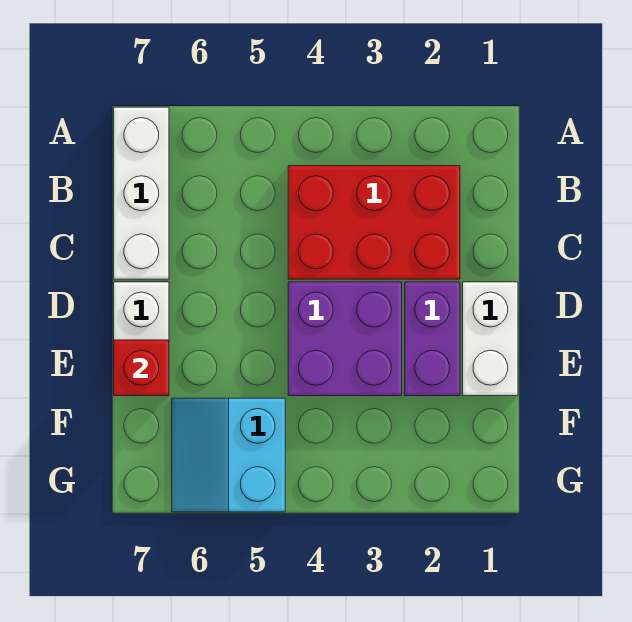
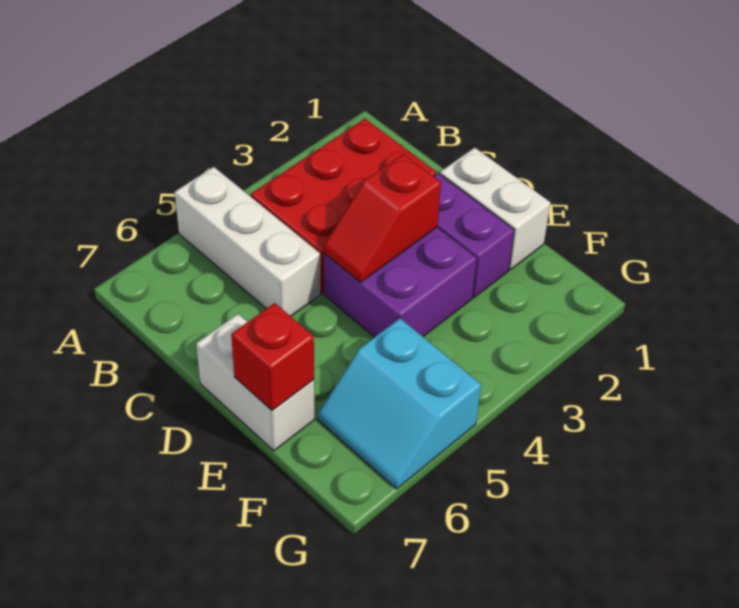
white brick A7:C7 level 1 -> white brick A5:C5 level 1
none -> red slope D3:D4 level 2 top 3

